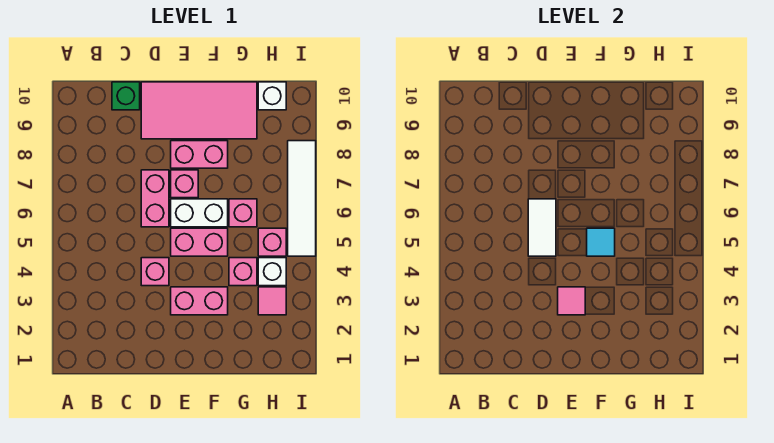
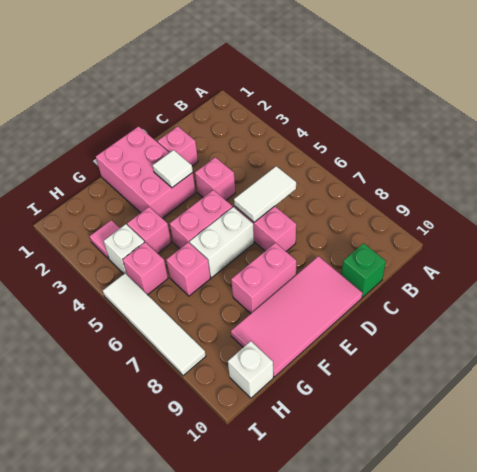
white tile D5:D6 level 2 -> white tile C6:D6 level 2
pink brick E3:F3 level 1 -> pink brick E1:F3 level 1
pink tile E3 level 2 -> white tile E3 level 2
pink brick E7 level 1 -> pink brick D2 level 1
cyan tile F5 level 2 -> none

